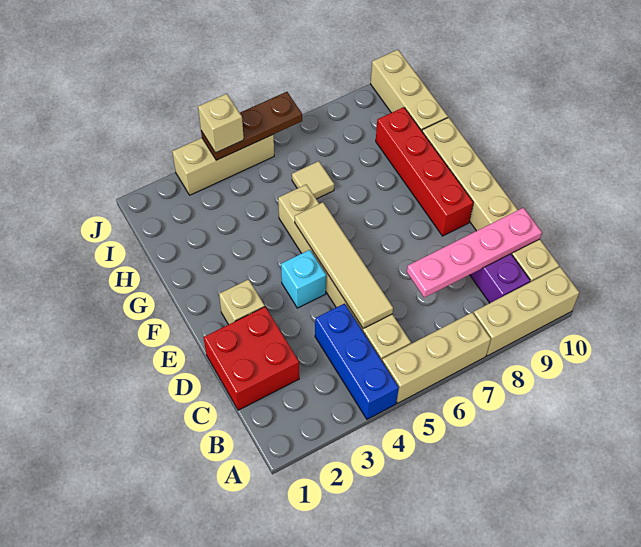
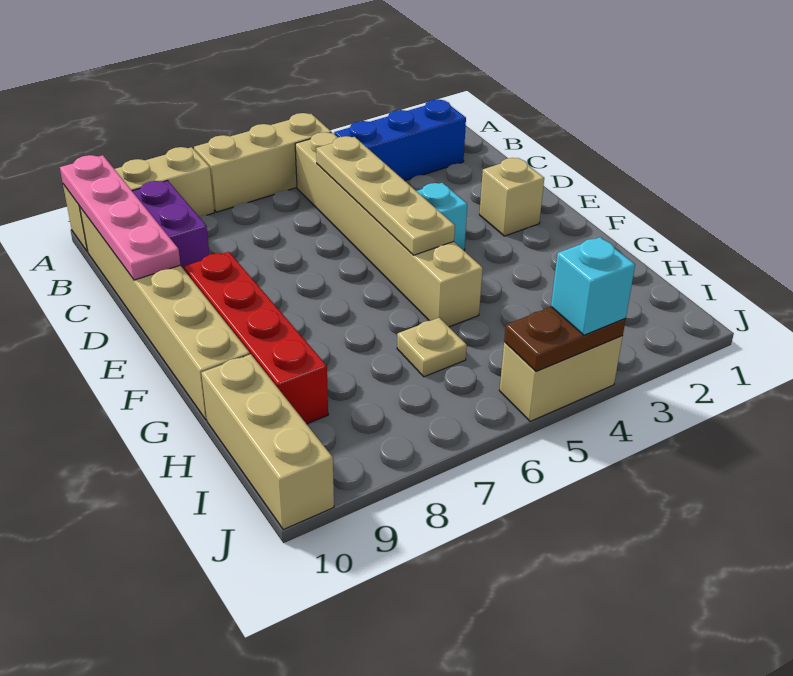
blue brick A4:C4 level 1 -> blue brick B2:B4 level 1
red brick C1:D2 level 1 -> none
tan tile C5:F5 level 2 -> tan plate C5:F5 level 2
pink plate C7:C10 level 2 -> pink plate A10:D10 level 2
tan tile H6 level 1 -> tan plate H6 level 1
tan brick J3:J5 level 1 -> tan brick J4:J5 level 1
brown plate J4:J6 level 2 -> brown plate J4:J5 level 2
tan brick J4 level 3 -> cyan brick J4 level 3

